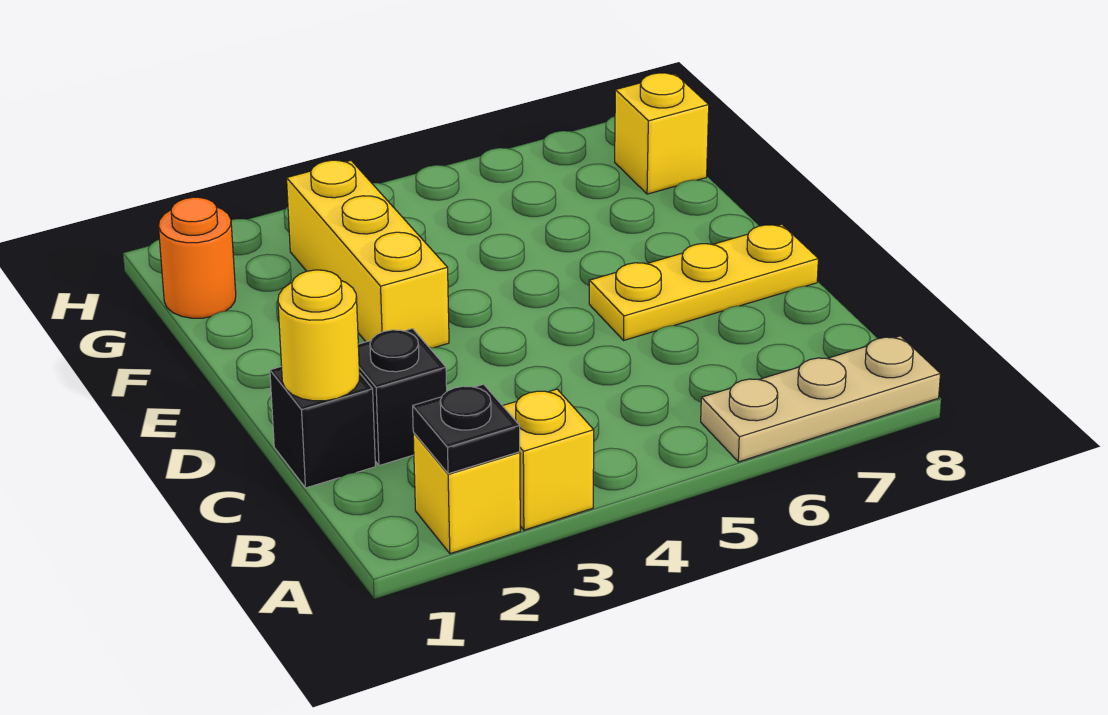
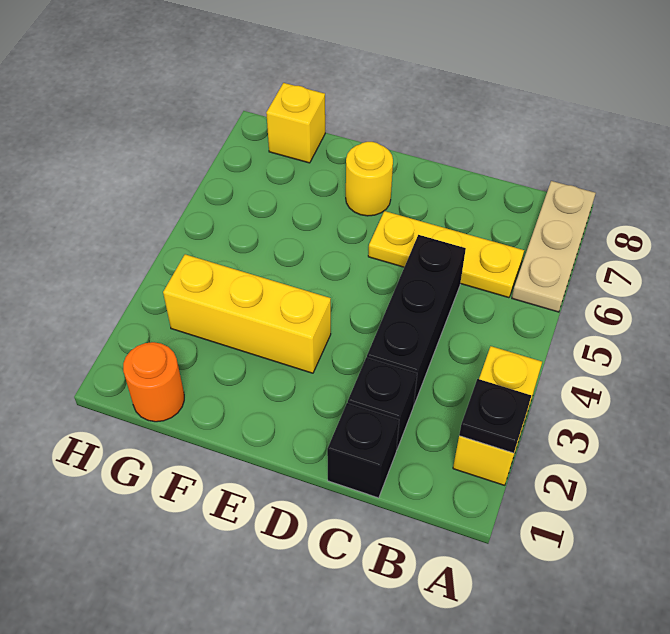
yellow round brick C1 level 2 -> yellow round brick E7 level 1
none -> black brick C3:C5 level 1
yellow plate D6:D8 level 1 -> yellow plate B6:D6 level 1

